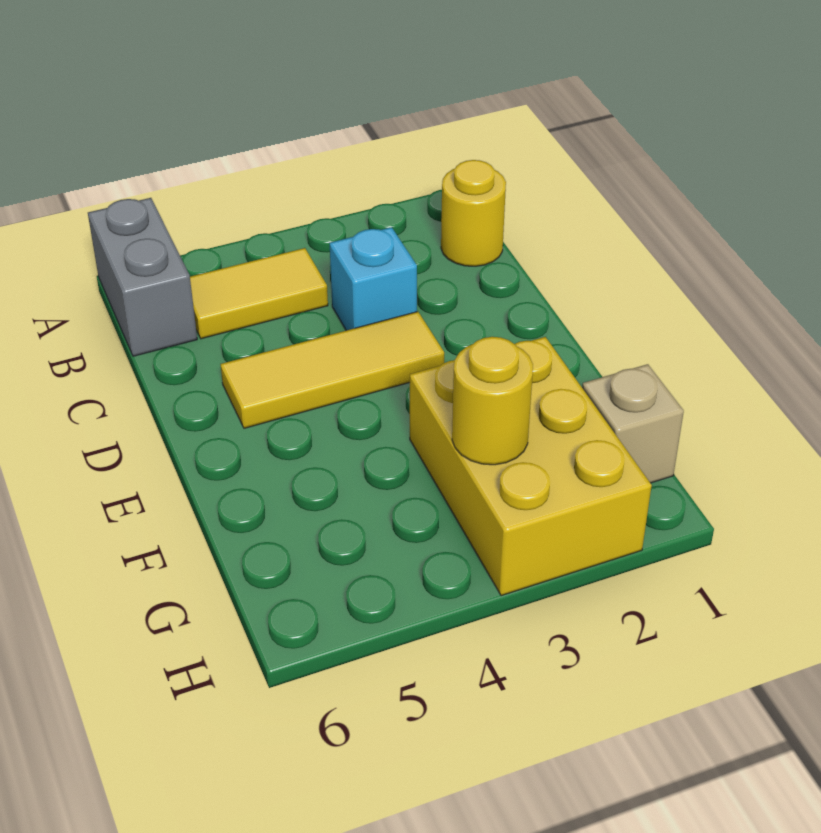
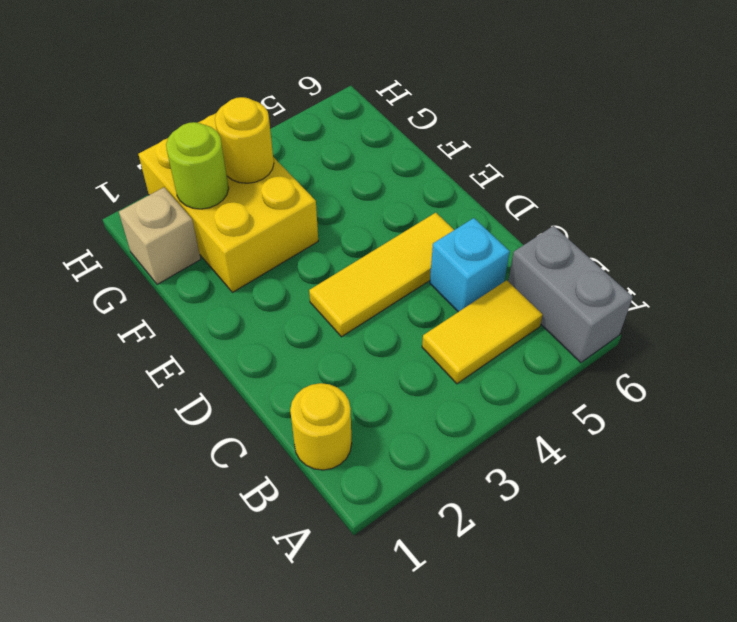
cyan brick C3 level 1 -> cyan brick C5 level 1
none -> lime round brick G2 level 2

